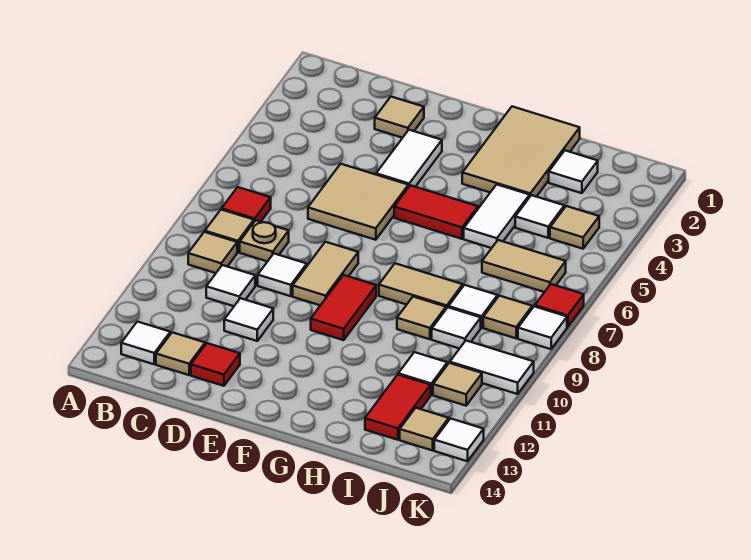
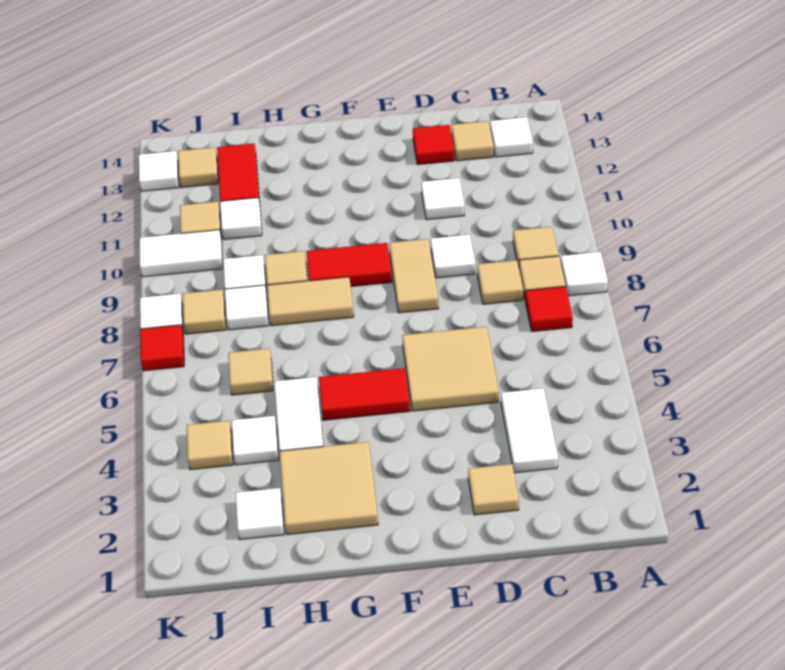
tan plate C8 level 1 -> tan tile C8 level 1
white tile C10 level 1 -> white tile A8 level 1
white tile E3:E4 level 1 -> white tile C3:C4 level 1
red tile F9:F10 level 1 -> red tile F9:G9 level 1
tan tile G1:H3 level 1 -> tan tile G2:H3 level 1
tan tile I6:J6 level 1 -> tan tile I6 level 1

